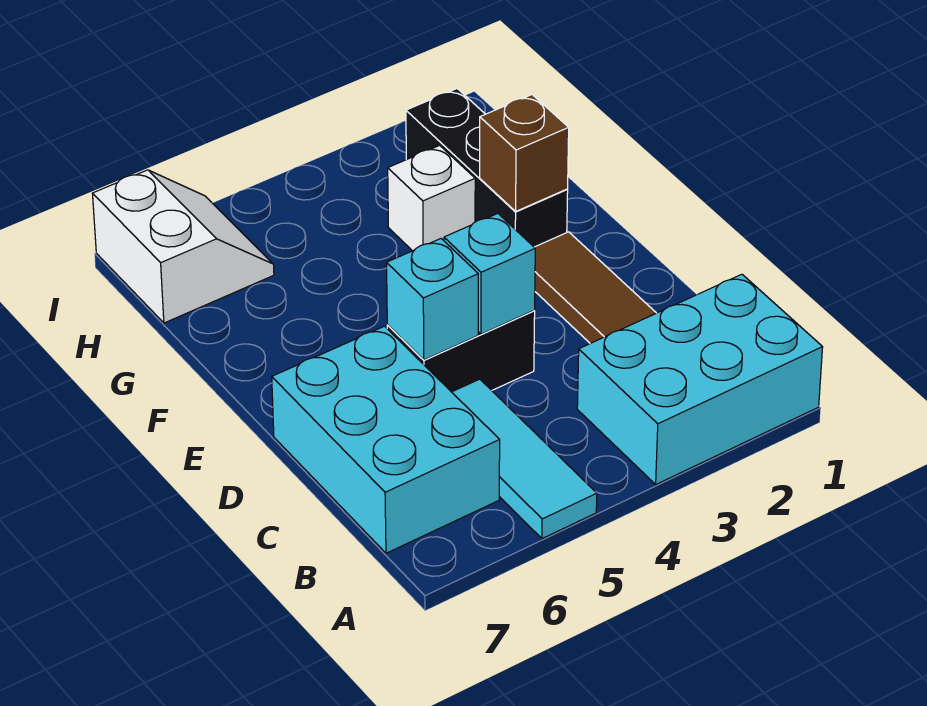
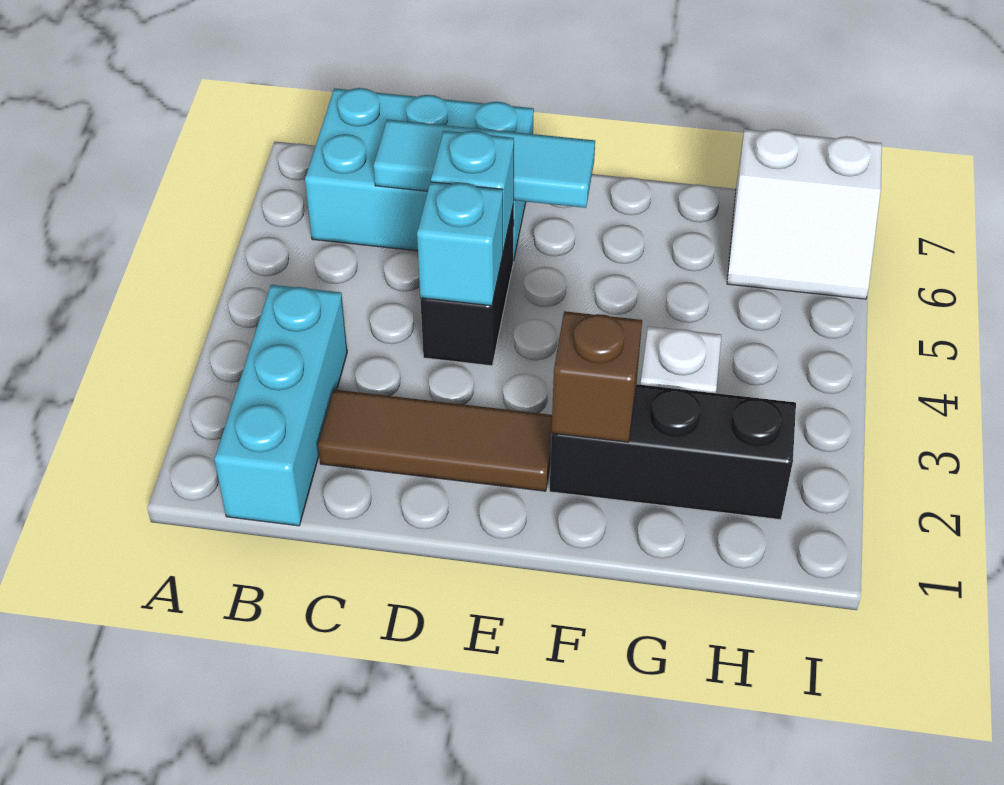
cyan brick A1:B3 level 1 -> cyan brick B1:B3 level 1
cyan tile A5:C5 level 1 -> cyan tile C6:E6 level 2

